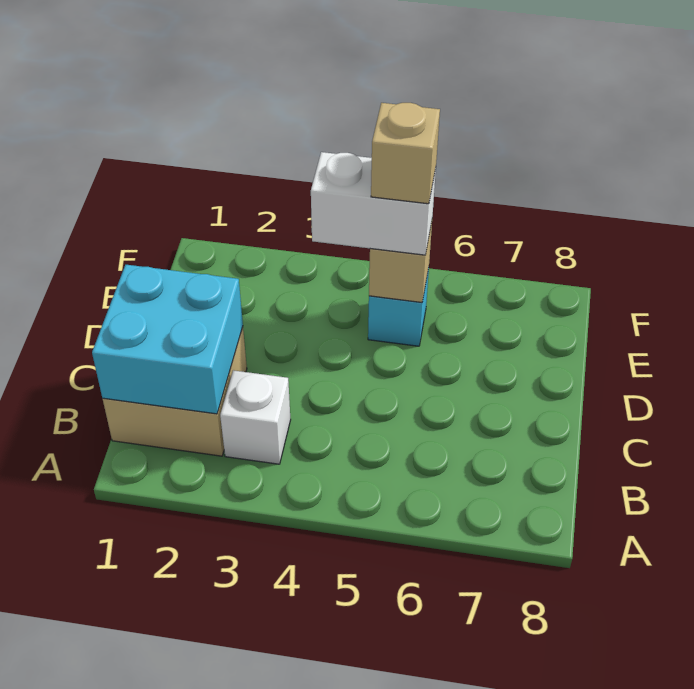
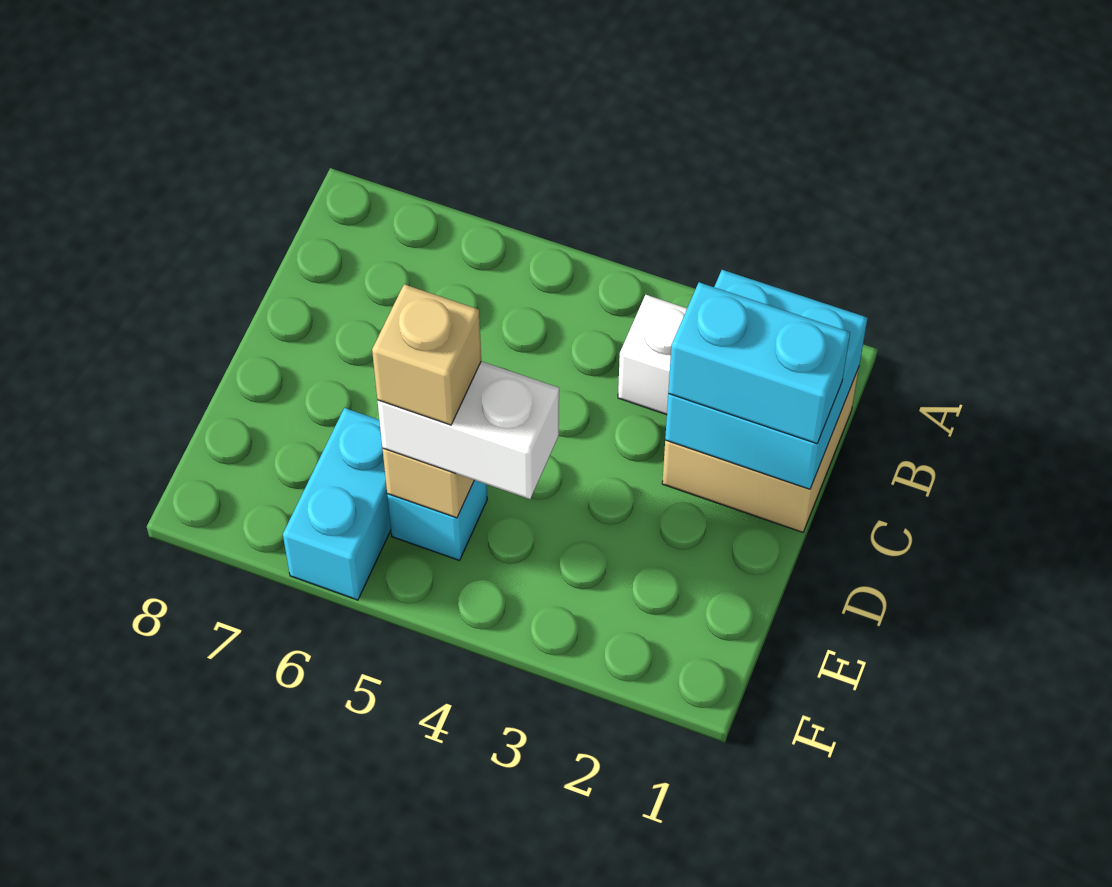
none -> cyan brick C1:C2 level 3
none -> cyan brick E6:F6 level 1

